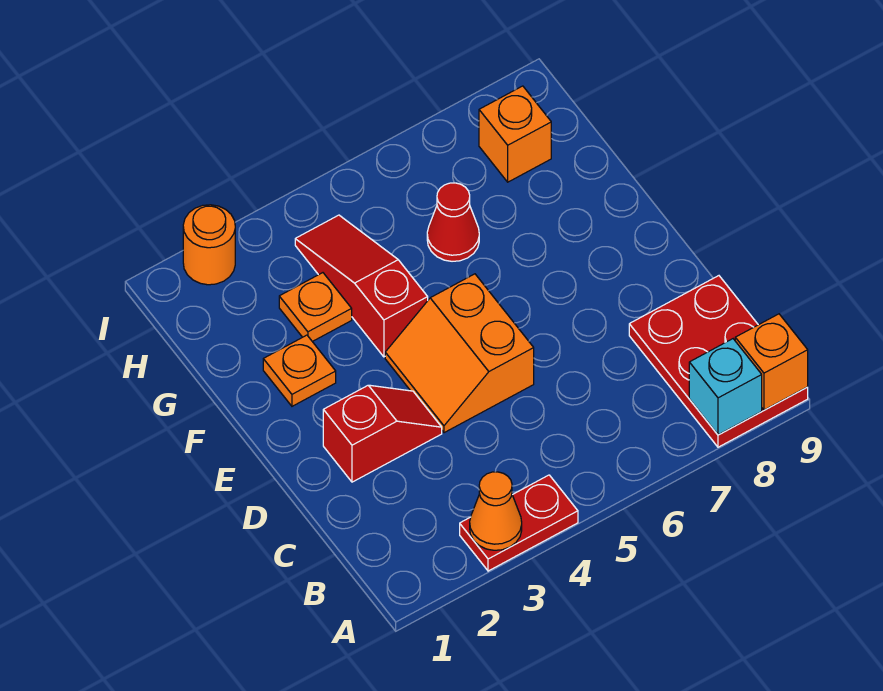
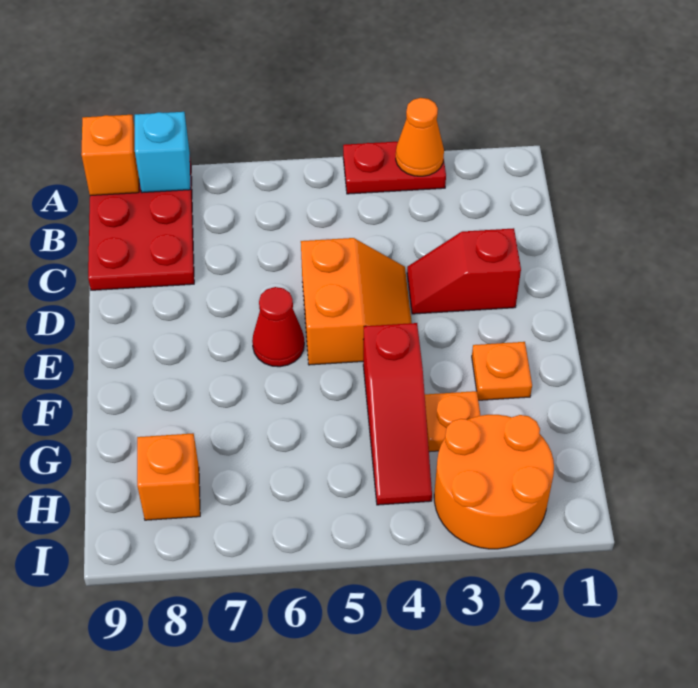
red cone G6 level 1 -> red cone E6 level 1
orange round brick I2 level 1 -> orange round brick H2:I3 level 1

